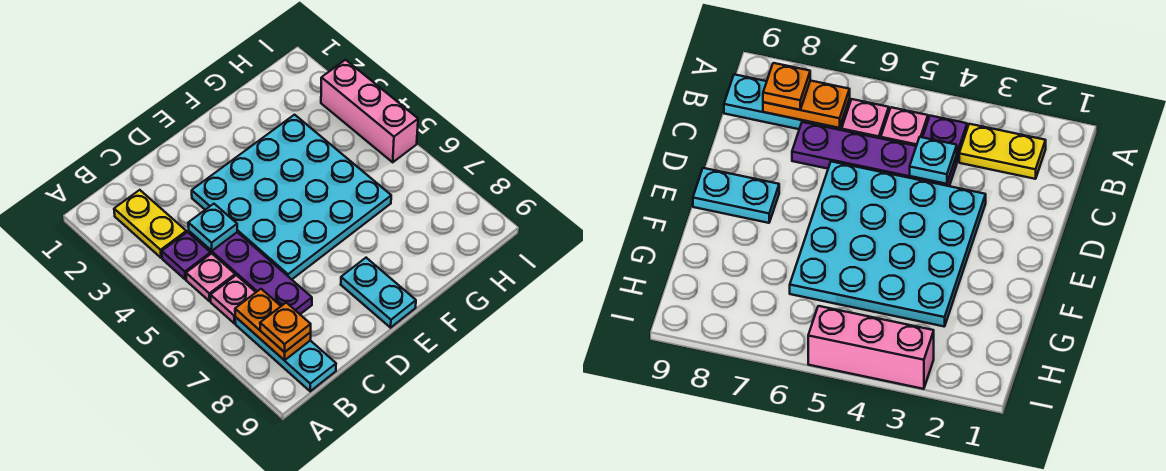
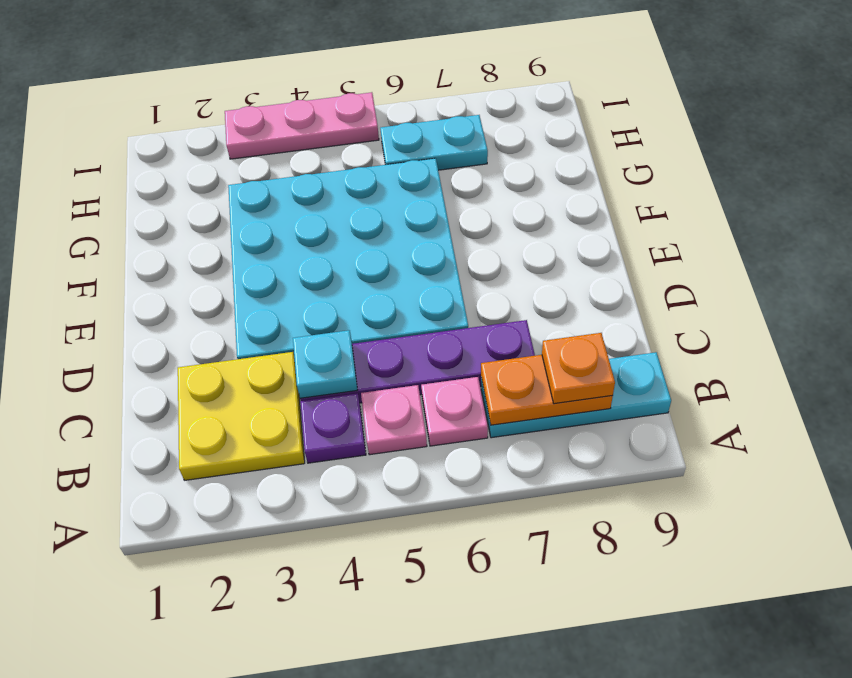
yellow plate B2:B3 level 1 -> yellow plate B2:C3 level 1
cyan plate E8:E9 level 1 -> cyan plate H6:H7 level 1
pink brick I3:I5 level 1 -> pink plate I3:I5 level 1

